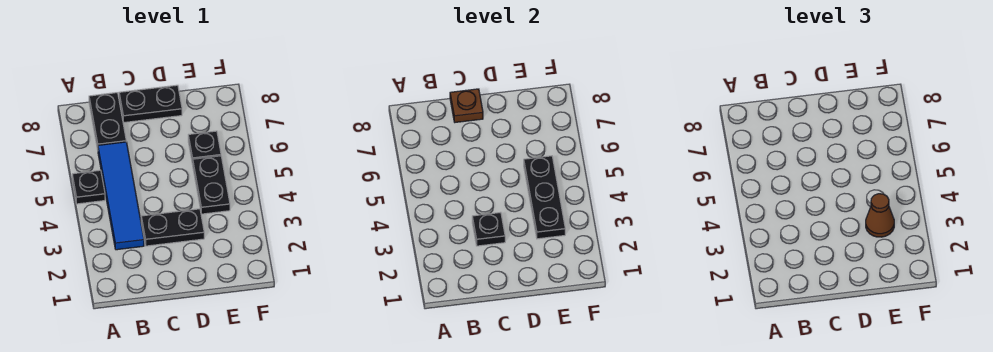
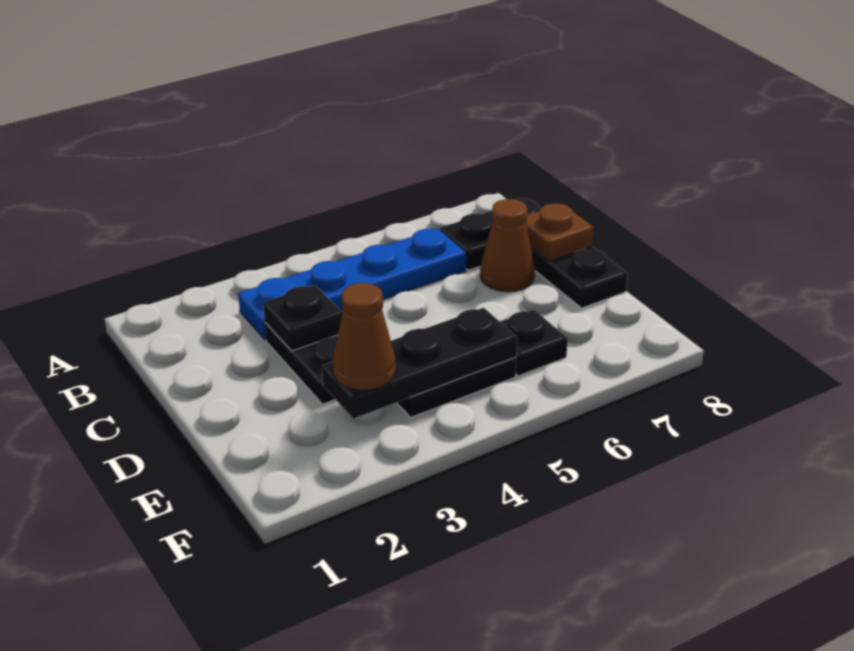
black plate A5 level 1 -> none
blue tile B3:B6 level 1 -> blue plate B3:B6 level 1
none -> brown cone C7 level 1

